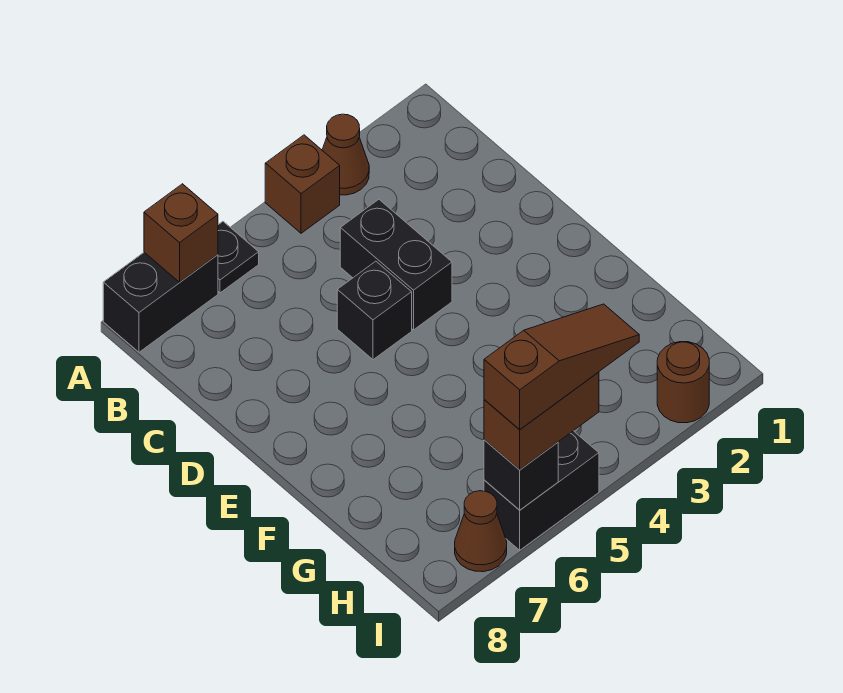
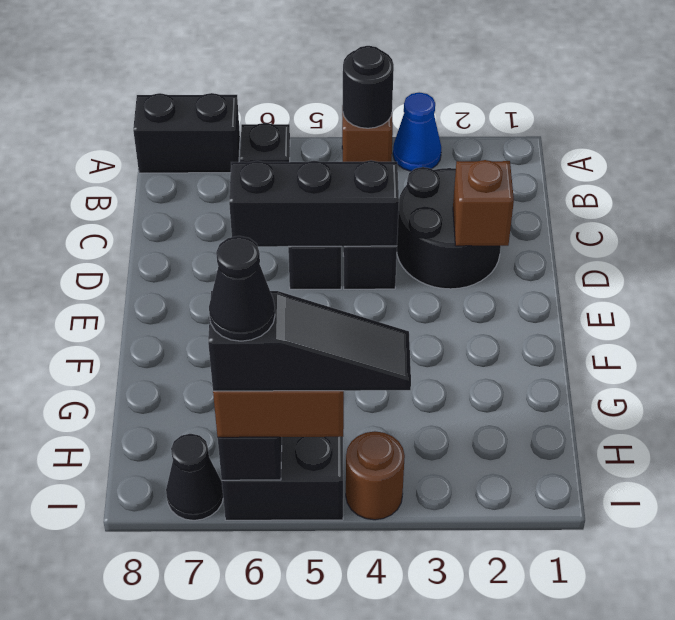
brown cone A3 level 1 -> blue cone A3 level 1
none -> black round brick A4 level 2
brown brick A7 level 2 -> brown brick D2 level 2
none -> black round brick C2:D3 level 1
none -> black brick D4:D6 level 2
brown round brick I2 level 1 -> brown round brick I4 level 1
brown slope I4:I6 level 4 top 6 -> black slope I4:I6 level 4 top 6
none -> black cone I6 level 5
brown cone I7 level 1 -> black cone I7 level 1

